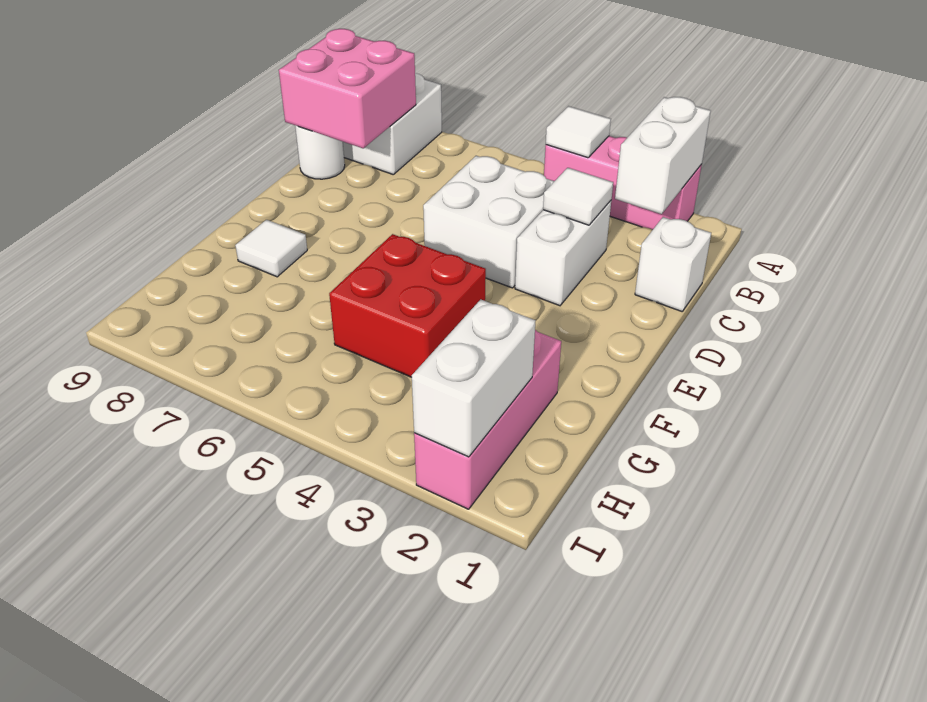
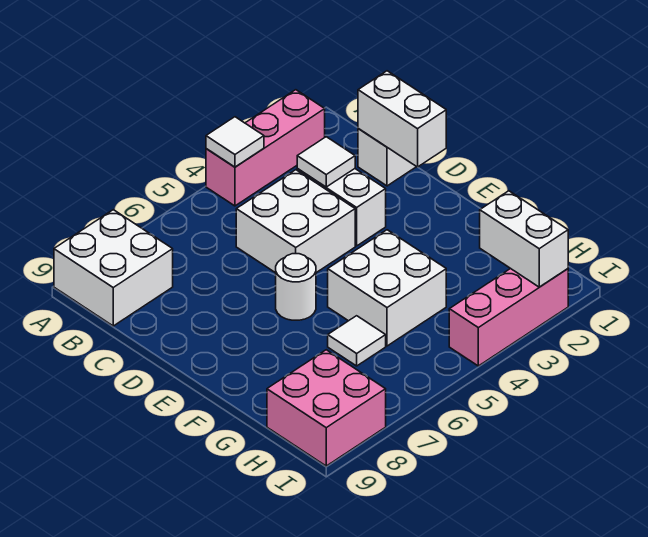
white brick A2:B2 level 2 -> white brick C1:D1 level 2
pink brick B8:C9 level 2 -> pink brick H8:I9 level 1
white round brick C9 level 1 -> white round brick E6 level 1
red brick F4:G5 level 1 -> white brick F4:G5 level 1
white tile F8 level 1 -> white tile G6 level 1
pink brick G2:I2 level 1 -> pink brick I2:I4 level 1

